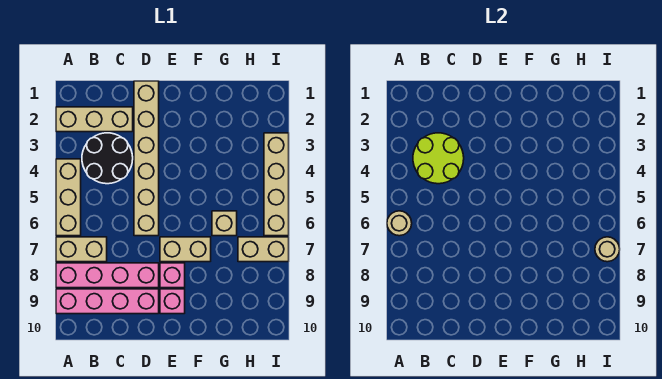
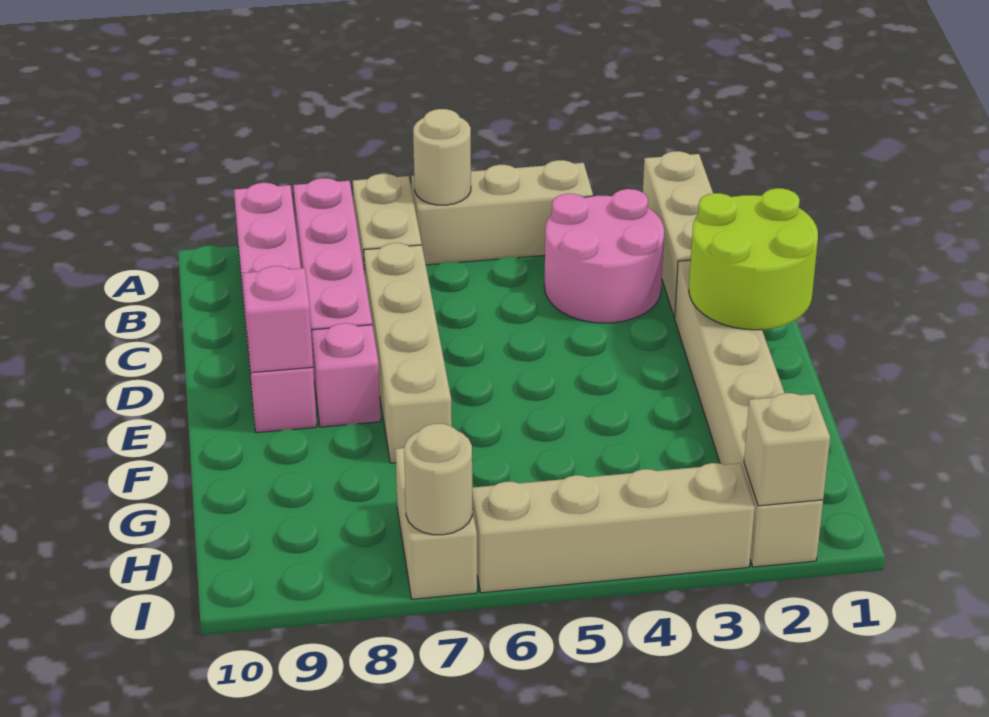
black round brick B3:C4 level 1 -> pink round brick B3:C4 level 1
lime round brick B3:C4 level 2 -> lime round brick D1:E2 level 2
tan brick D1:D6 level 1 -> tan brick D2:I2 level 1
tan brick E7:F7 level 1 -> tan brick C7:F7 level 1
none -> pink brick E9 level 2
tan brick G6 level 1 -> tan brick I2 level 2

